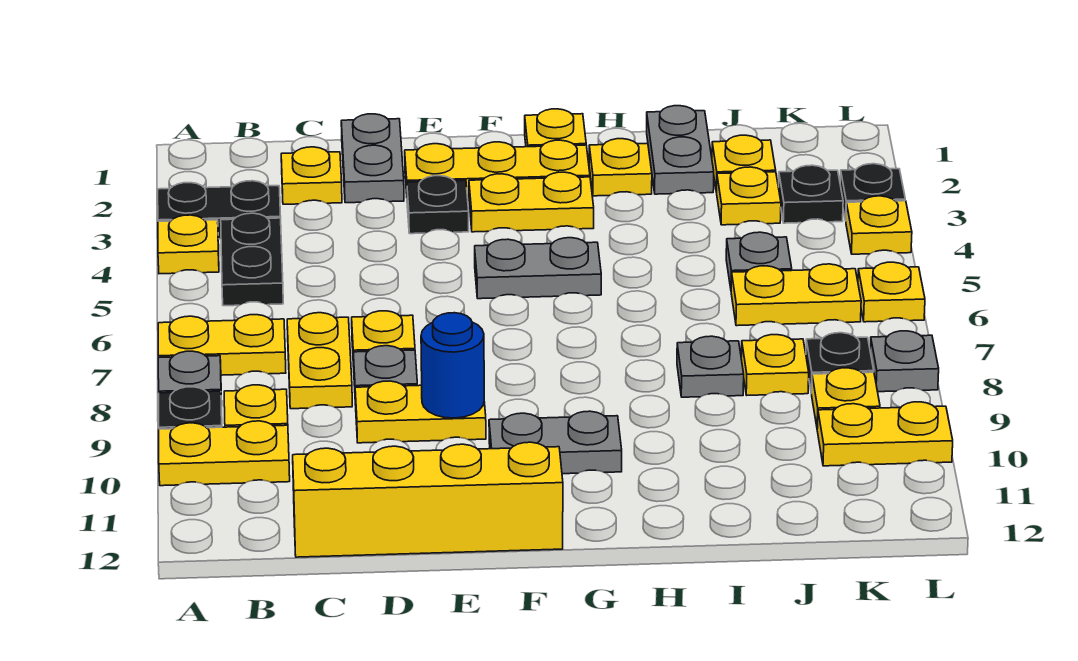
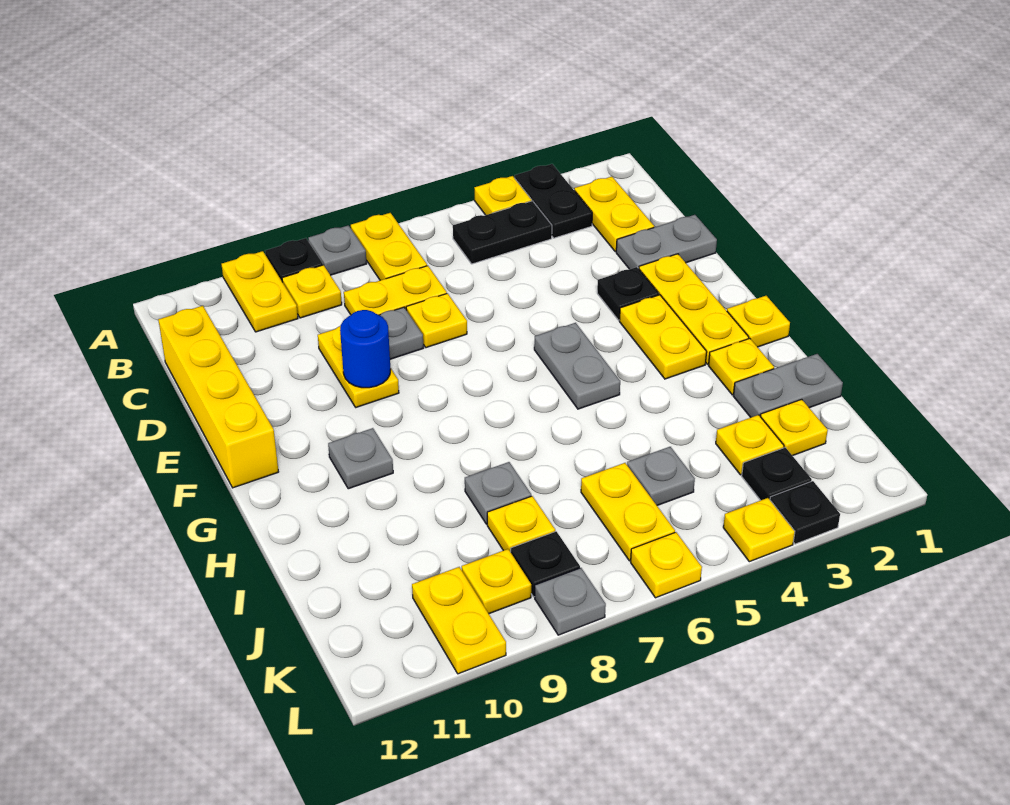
yellow plate C2 level 1 -> yellow plate B2:C2 level 1
grey plate F10:G10 level 1 -> grey plate G10 level 1

